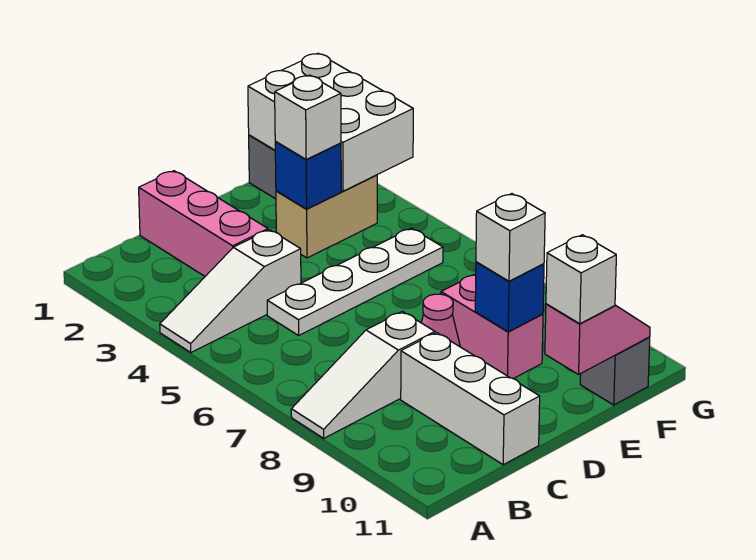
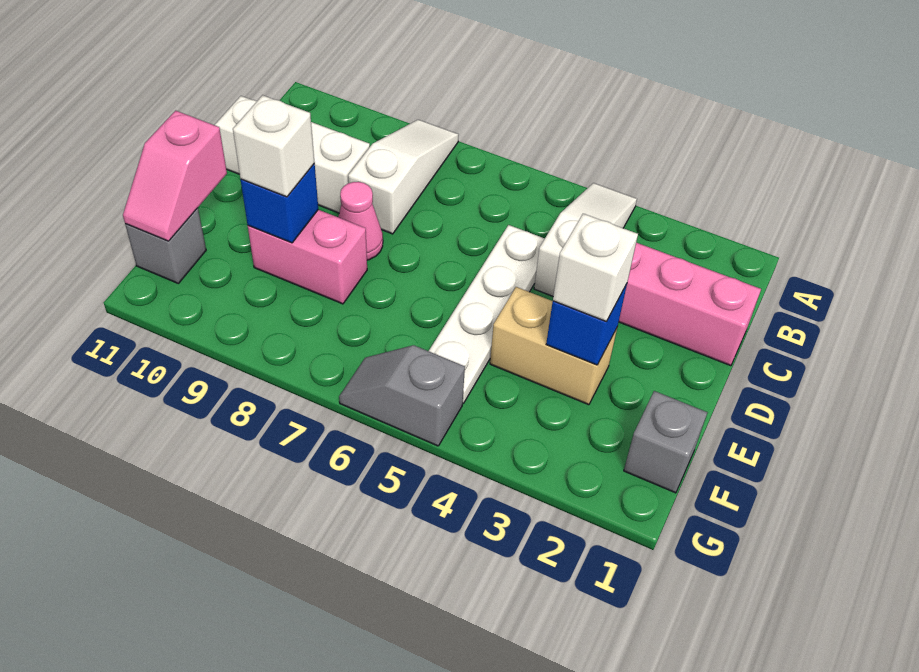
tan brick E3:F3 level 1 -> tan brick E3:E4 level 1
white brick E11 level 3 -> none
white brick F1:G3 level 2 -> none
none -> grey slope G5:G6 level 1 top 5

